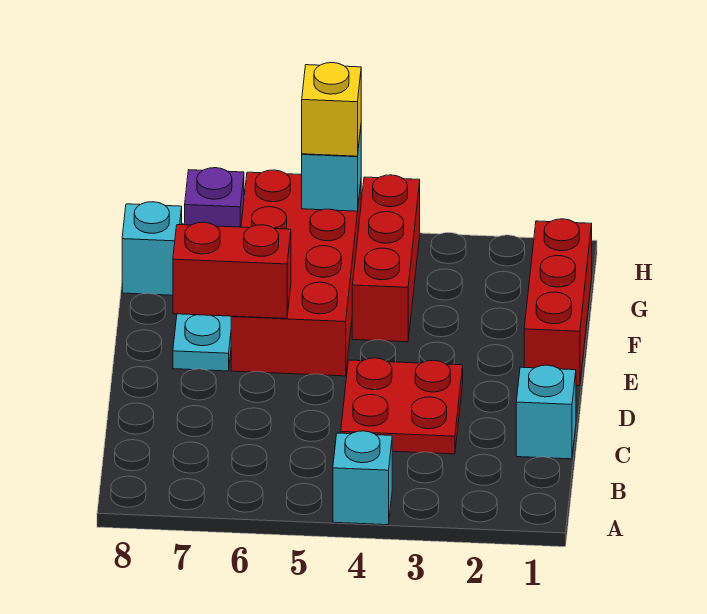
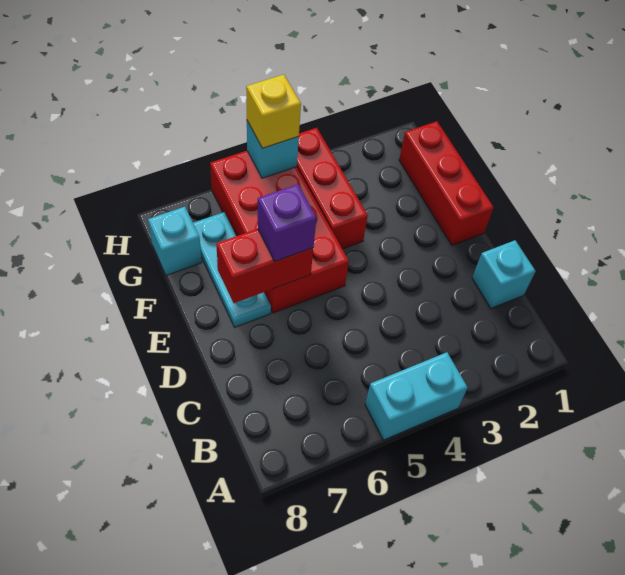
cyan brick A4 level 1 -> cyan brick A4:A5 level 1
red plate C3:D4 level 1 -> none
purple brick H7 level 1 -> purple brick E6 level 3

